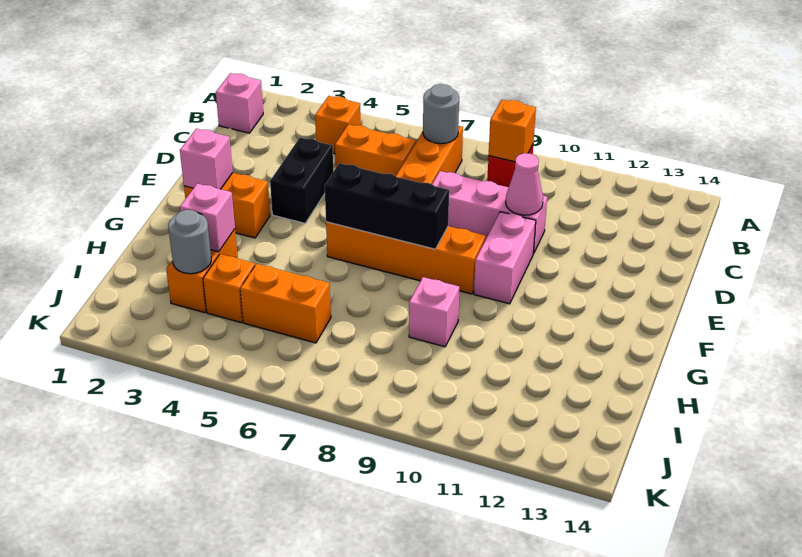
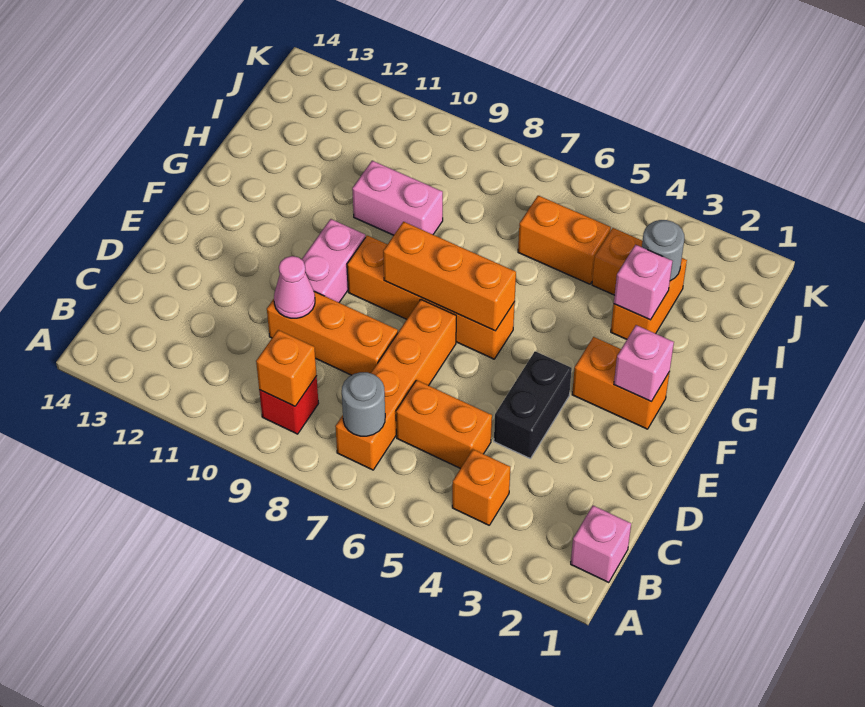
pink brick D8:D10 level 1 -> orange brick D8:D10 level 1
black brick F6:F8 level 2 -> orange brick F6:F8 level 2
pink brick H9 level 1 -> pink brick H9:H10 level 1

